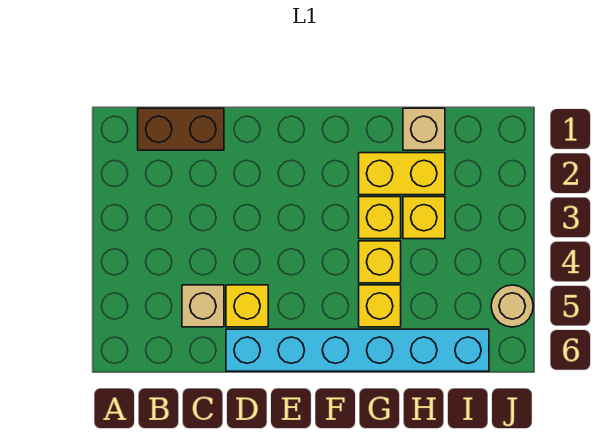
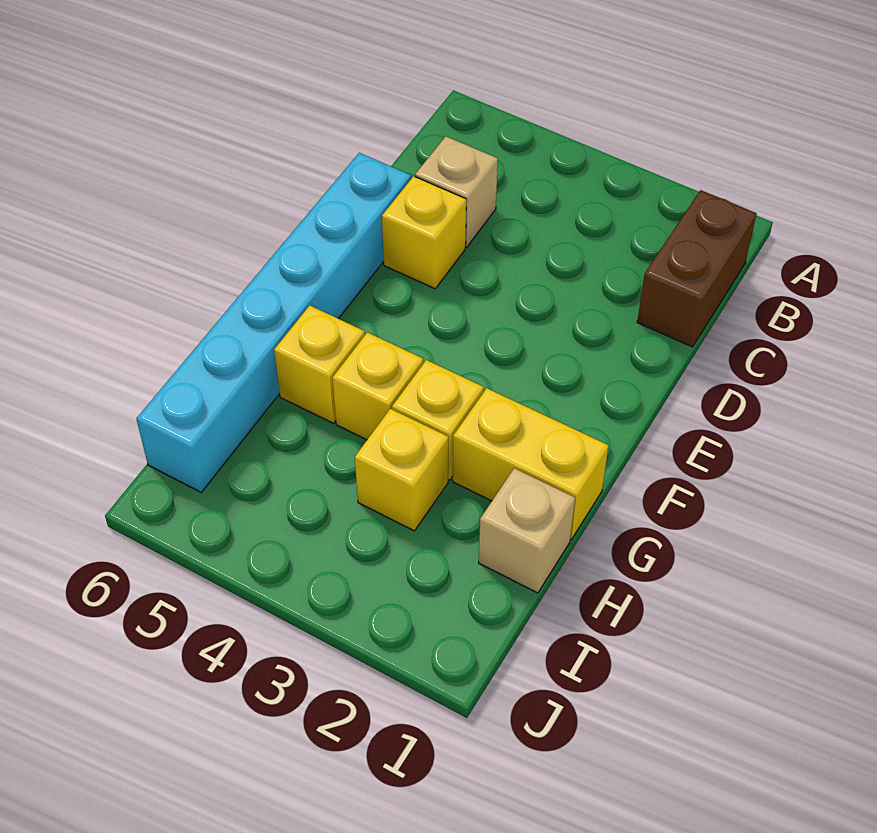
yellow brick G2:H2 level 1 -> yellow brick G1:G2 level 1
tan round brick J5 level 1 -> none

